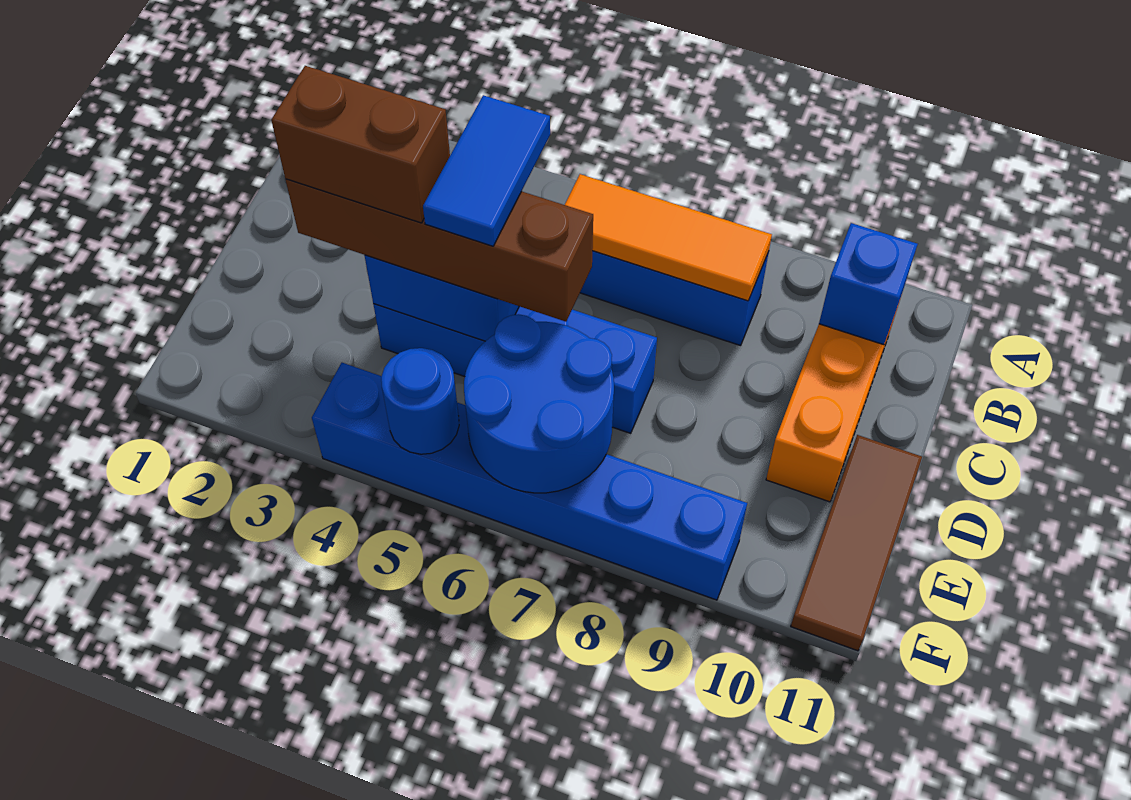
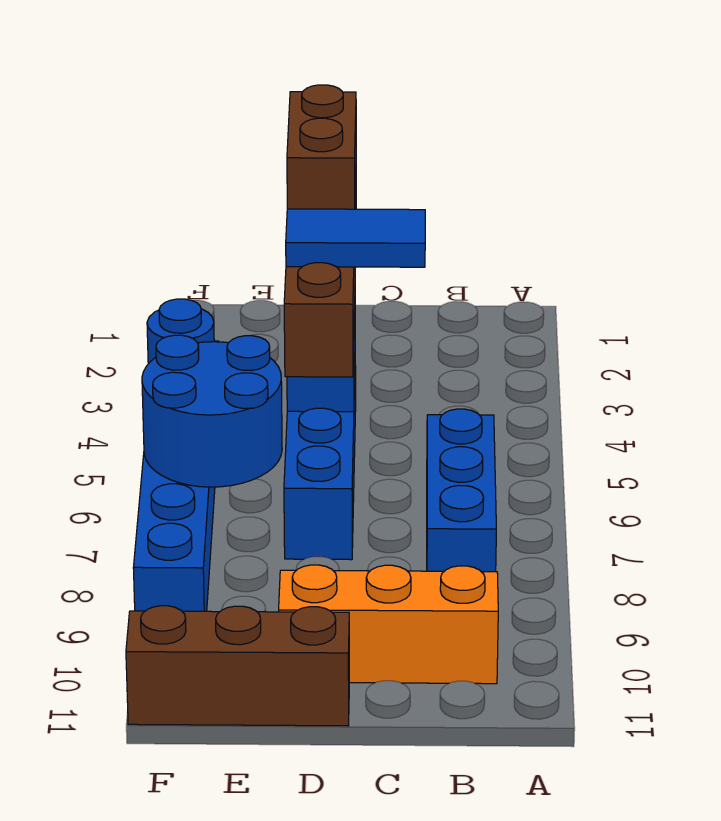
orange tile B6:B8 level 2 -> none
blue brick B10 level 2 -> none
brown tile D11:F11 level 1 -> brown brick D11:F11 level 1

